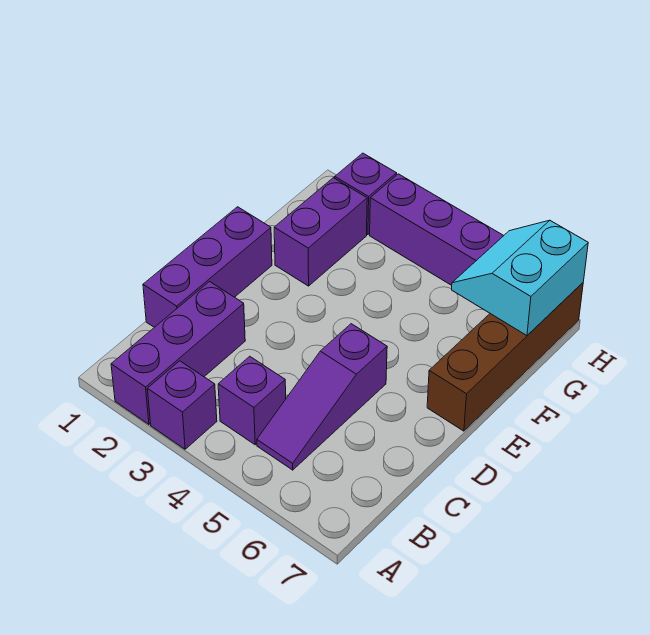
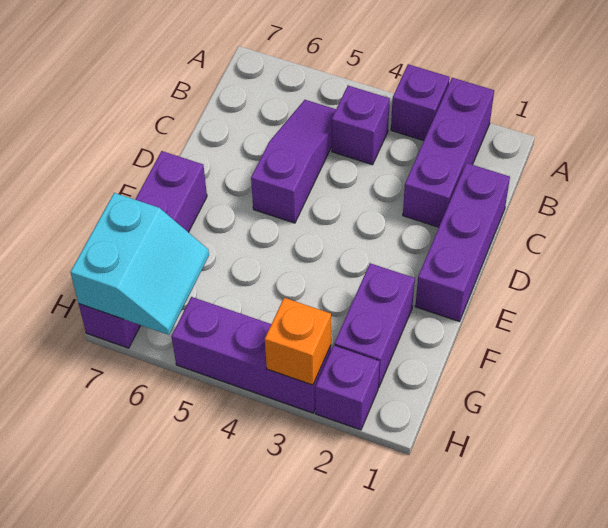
brown brick E7:H7 level 1 -> purple brick E7:H7 level 1
none -> orange brick H3 level 2

